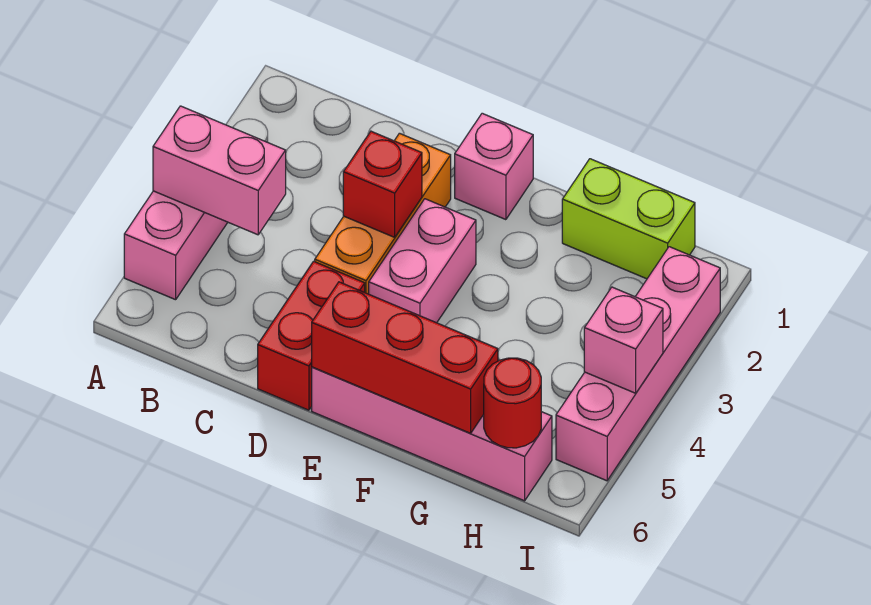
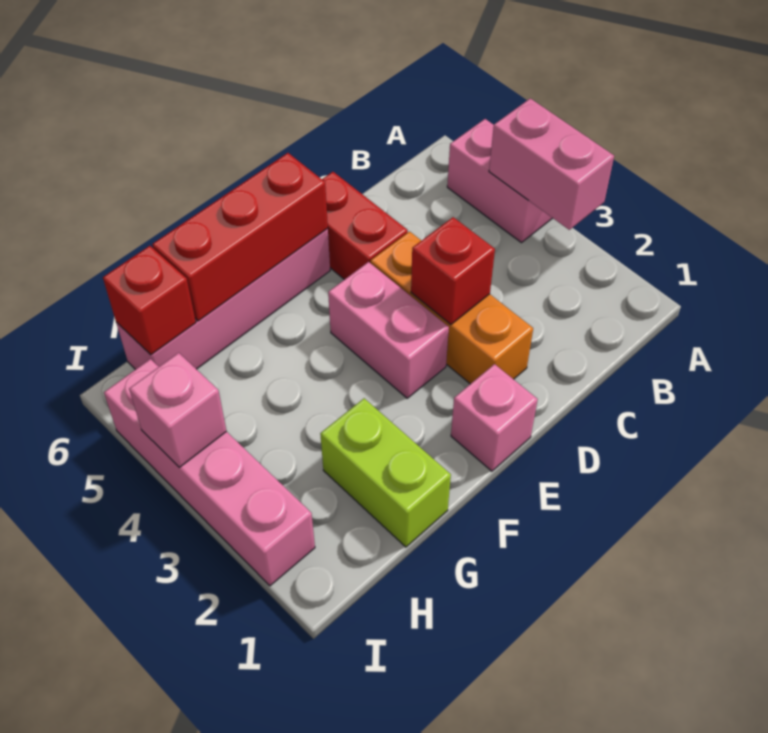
pink brick A4:B4 level 2 -> pink brick A3:A4 level 2
lime brick G1:H1 level 1 -> lime brick G1:G2 level 1
red round brick H6 level 2 -> red brick H6 level 2

